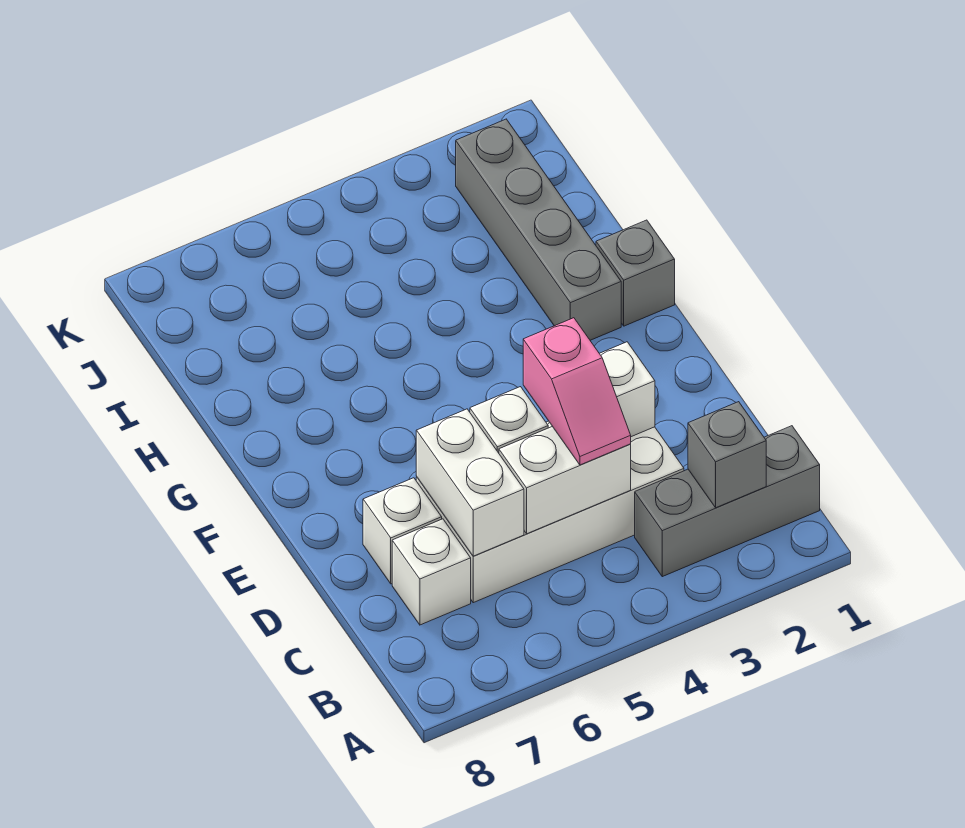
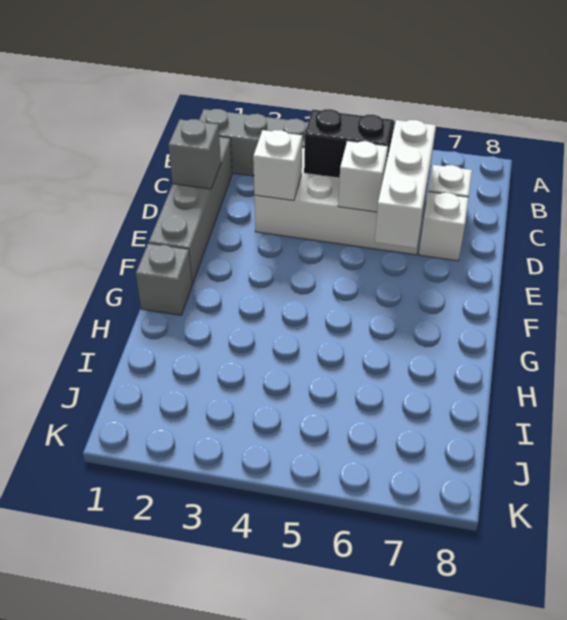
grey brick B2 level 2 -> grey brick D1 level 2
white brick C4:C5 level 2 -> black brick C4:C5 level 2
pink slope C4:D4 level 3 top D -> none
white brick C6:D6 level 2 -> white brick C6:E6 level 2
grey brick G2:J2 level 1 -> grey brick C1:F1 level 1

